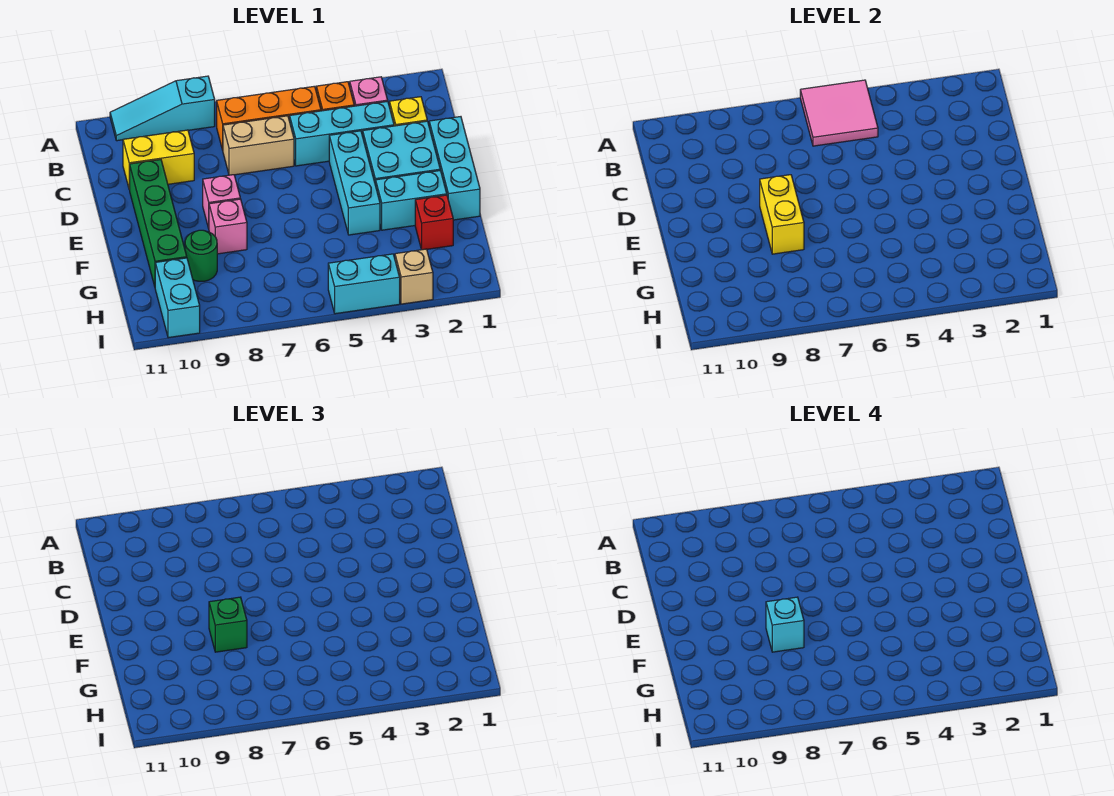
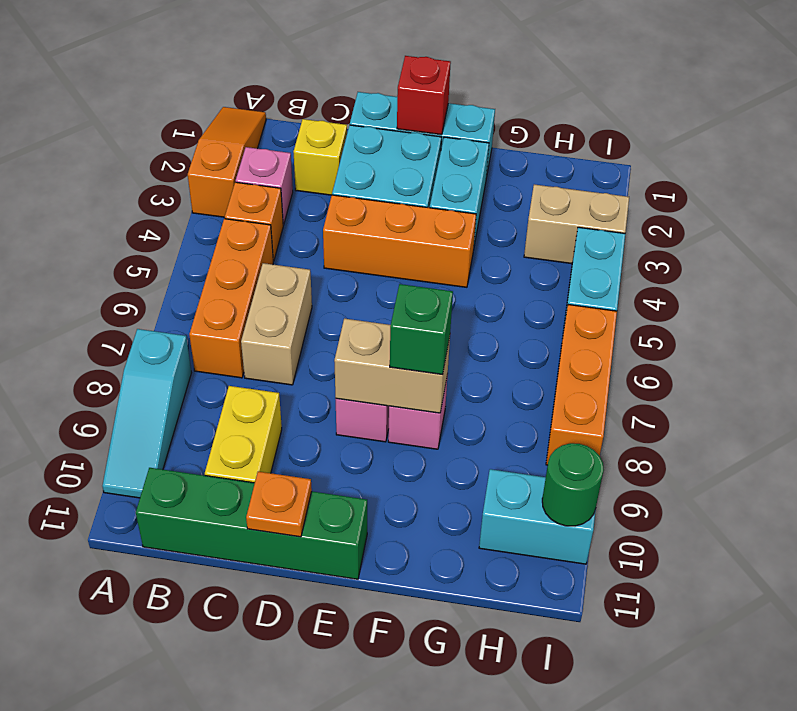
none -> orange slope A1:A3 level 1 top 3
pink tile A5:B6 level 2 -> none
cyan brick C3:C5 level 1 -> none
cyan brick D4:F4 level 1 -> orange brick D4:F4 level 1
green brick D10:G10 level 1 -> green brick B11:E11 level 1
none -> orange plate D11 level 2
yellow brick E8:F8 level 2 -> tan brick E8:F8 level 2
cyan brick F8 level 4 -> none
red brick G2 level 1 -> red brick E1 level 2
green round brick G9 level 1 -> green round brick I10 level 2
tan brick I3 level 1 -> tan brick H3:I3 level 1
none -> orange brick I6:I8 level 1

